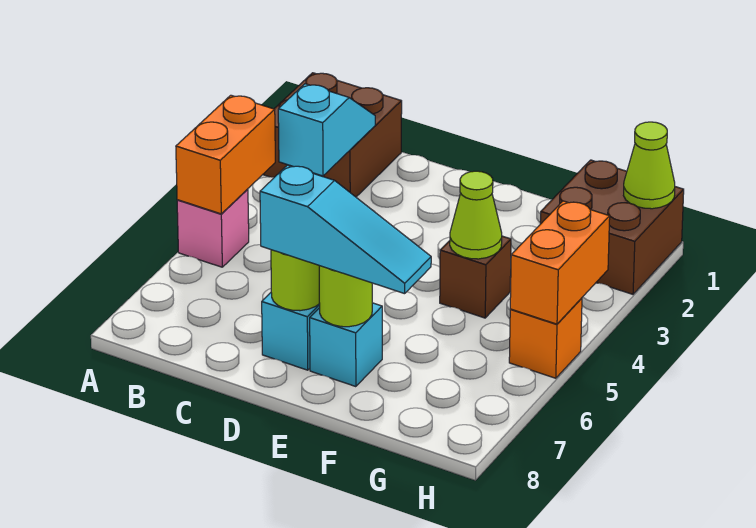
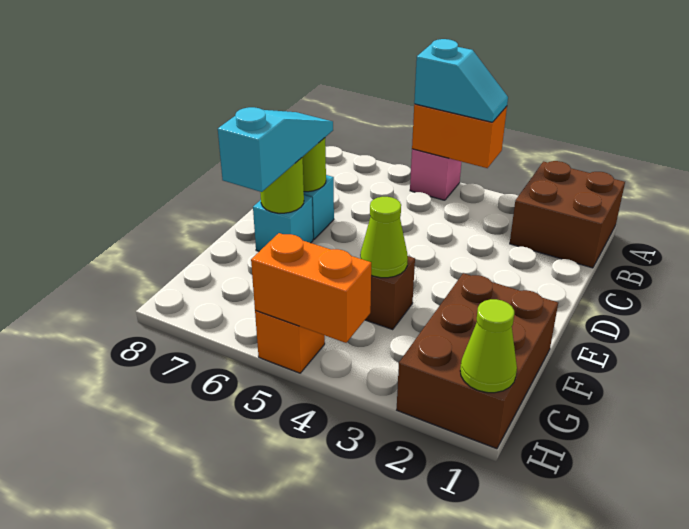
cyan slope B2:B3 level 2 top 3 -> cyan slope A4:A5 level 3 top 5
cyan slope D7:F7 level 3 top D -> cyan slope D7:F7 level 3 top F
brown brick G1:H2 level 1 -> brown brick F1:H2 level 1

